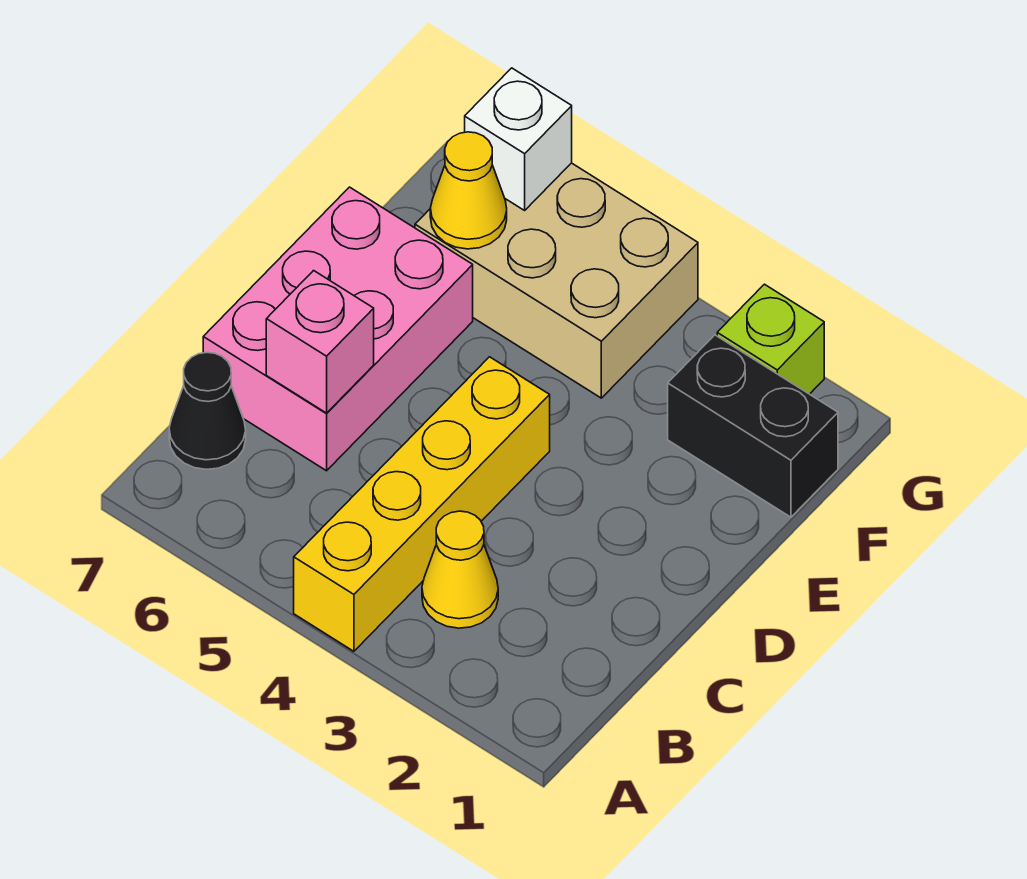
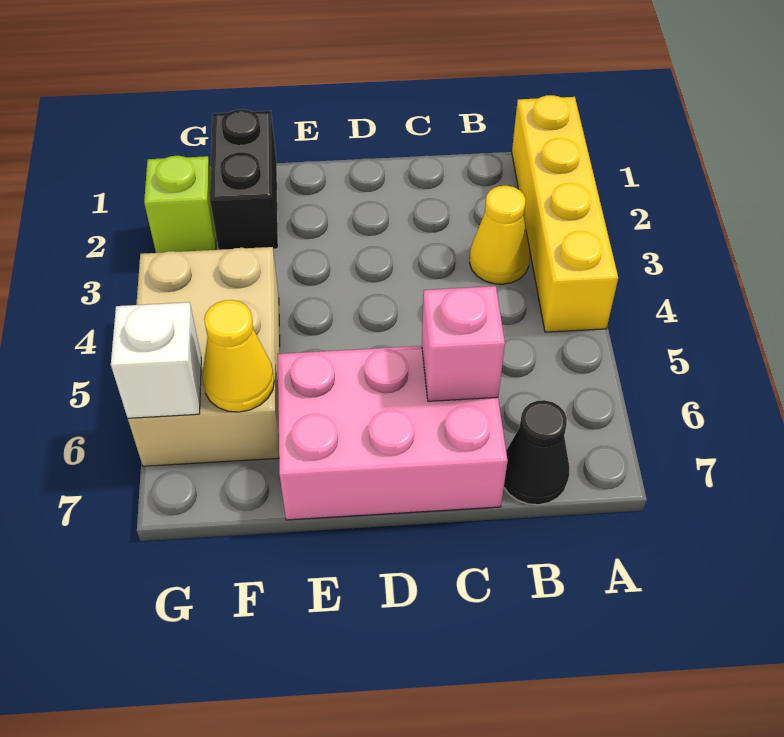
yellow brick A4:D4 level 1 -> yellow brick A1:A4 level 1

